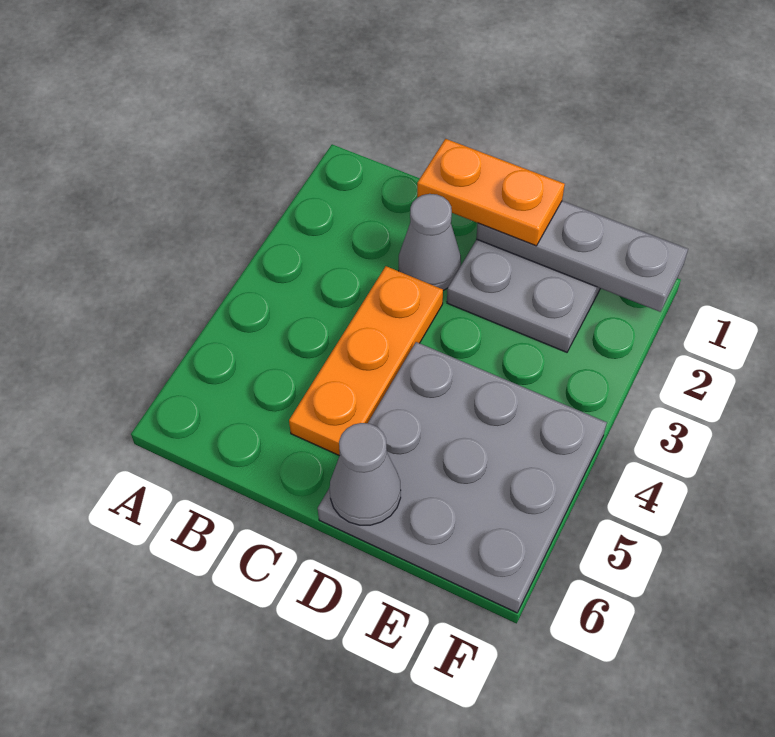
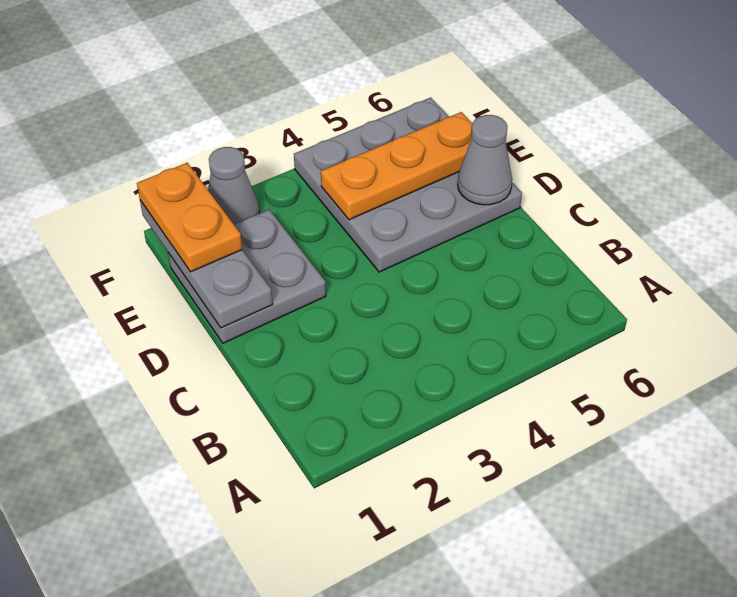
orange plate C1:D1 level 3 -> orange plate E1:F1 level 3
grey cone C2 level 1 -> grey cone F2 level 1
orange plate C3:C5 level 1 -> orange plate E4:E6 level 2

